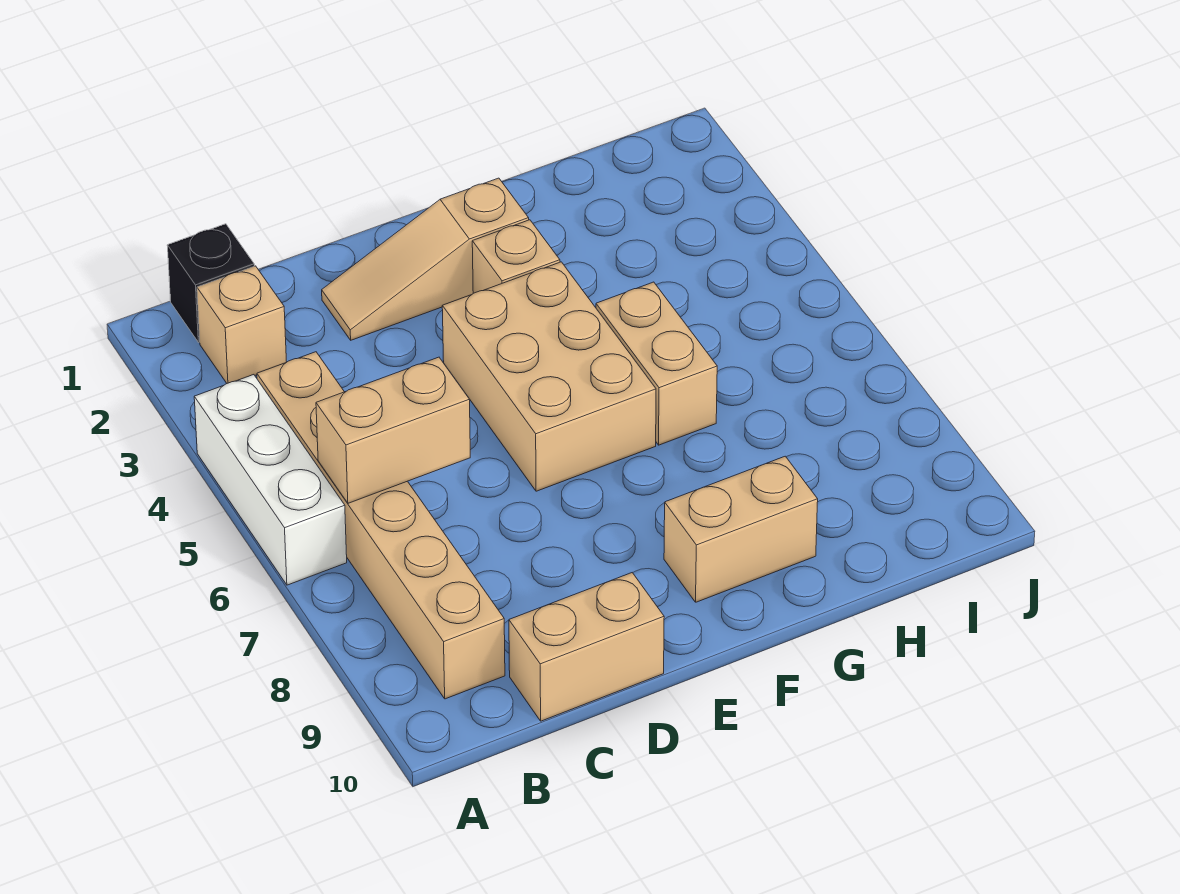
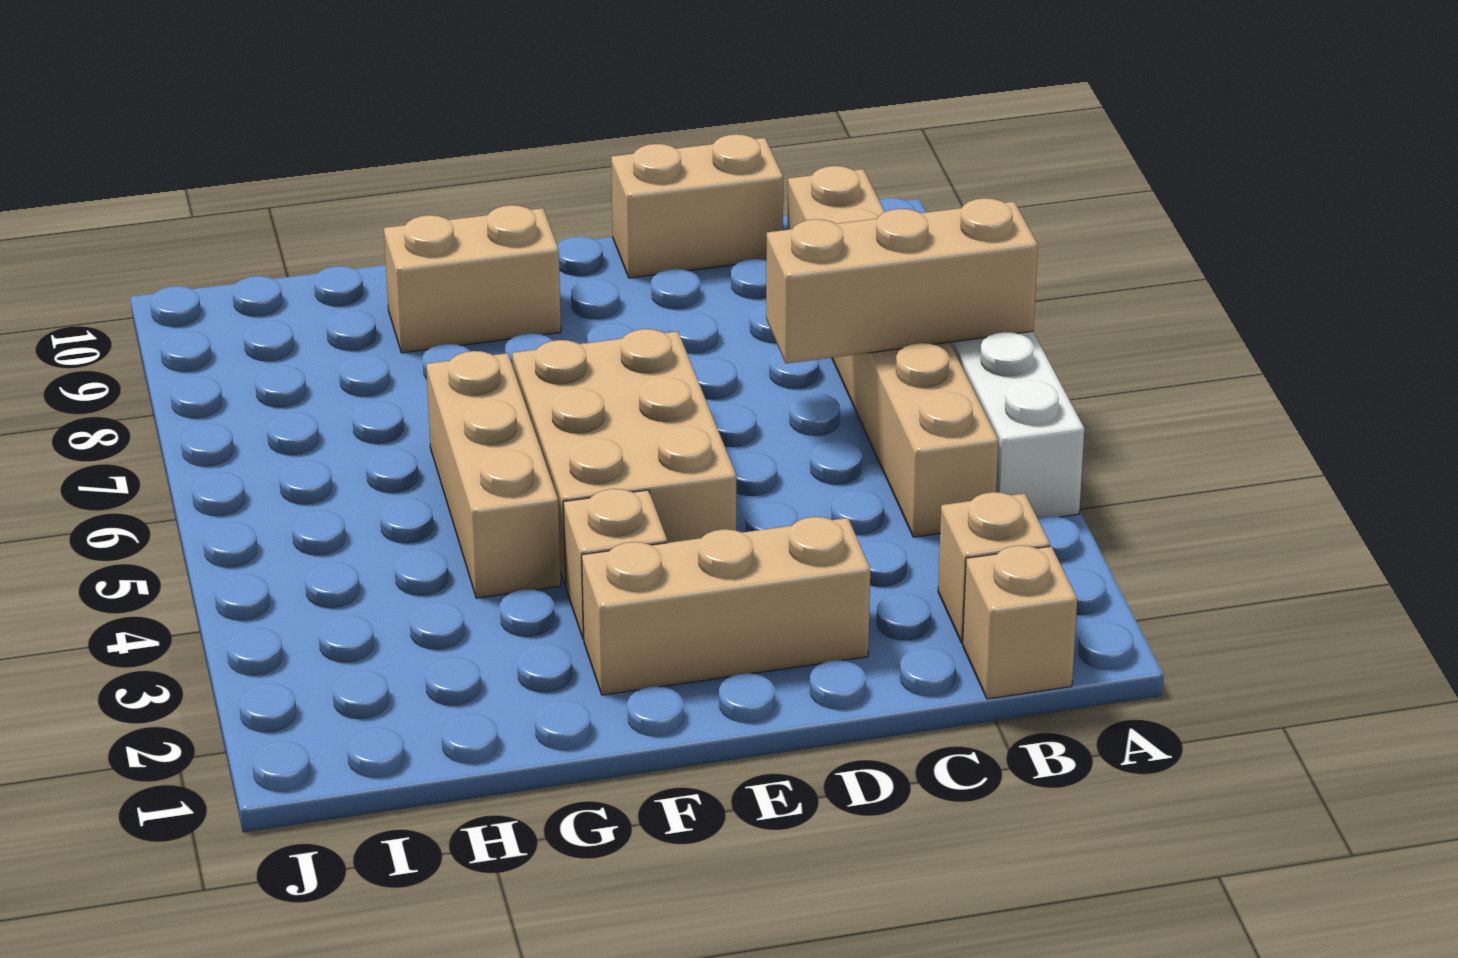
black brick B1 level 1 -> tan brick B1 level 1
tan brick B6:C6 level 2 -> tan brick A6:C6 level 2
tan slope D2:F2 level 1 top F -> tan brick D2:F2 level 1
tan brick G5:G6 level 1 -> tan brick G4:G6 level 1

